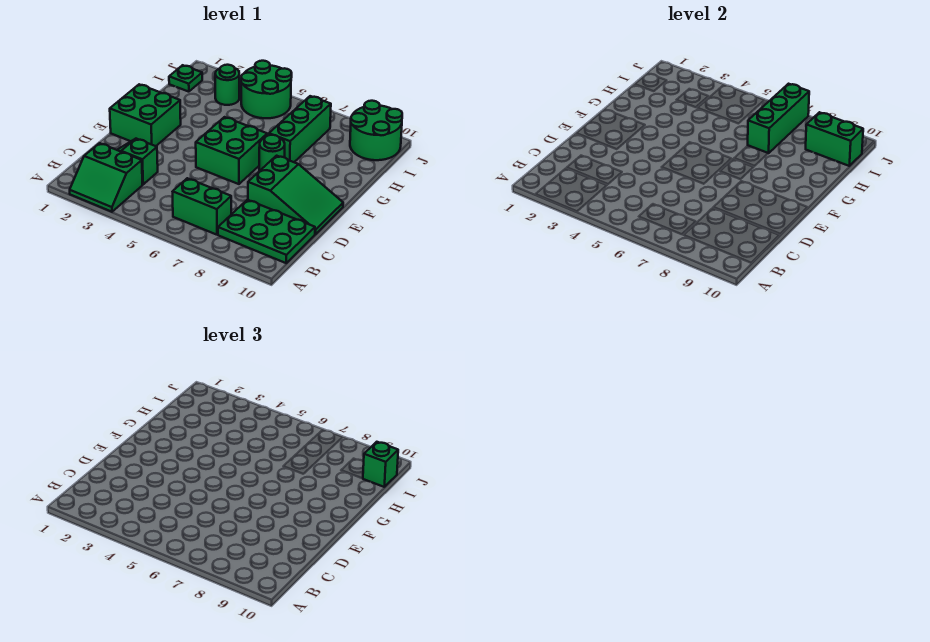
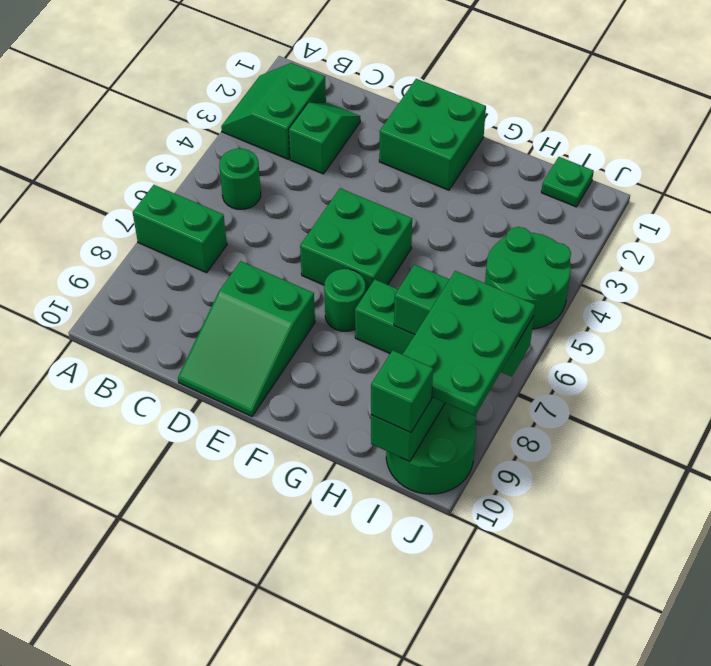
green brick B6:B7 level 1 -> green brick A7:B7 level 1
green plate B8:C10 level 1 -> green plate I7:J9 level 3
green round brick I3 level 1 -> green round brick B5 level 1

